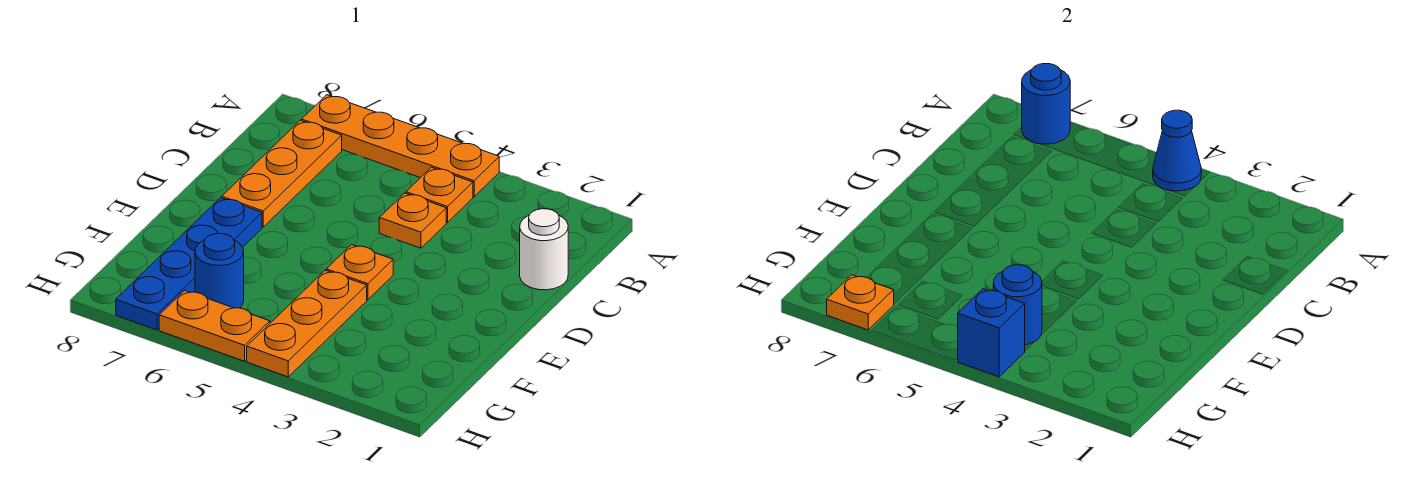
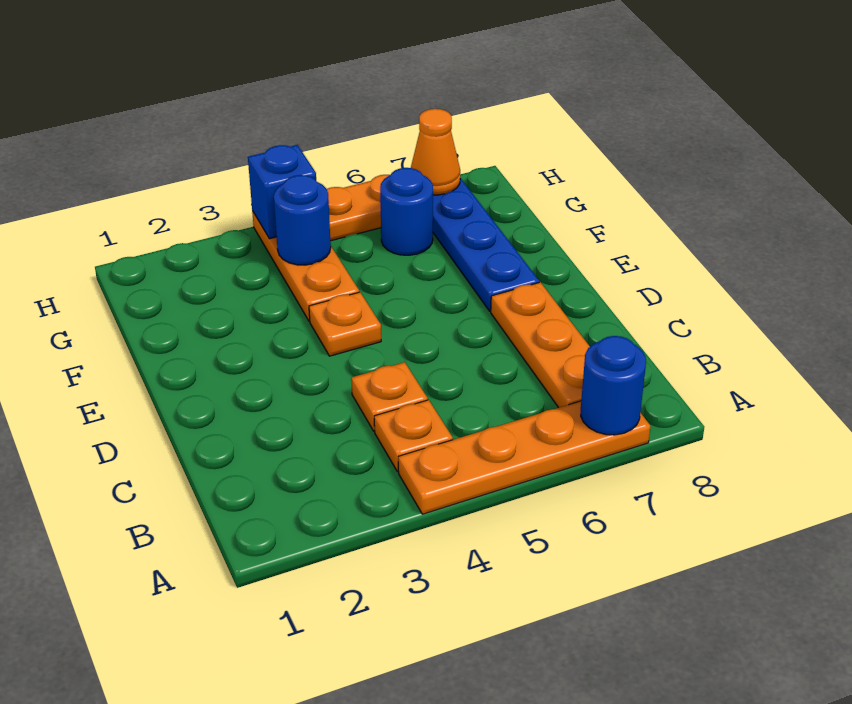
blue cone A4 level 2 -> none
white round brick C1 level 1 -> none
orange plate H7 level 2 -> orange cone H7 level 2

